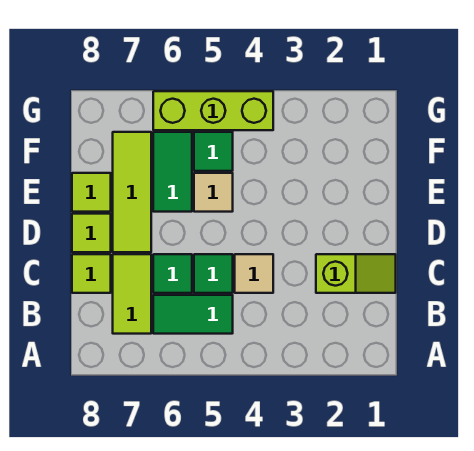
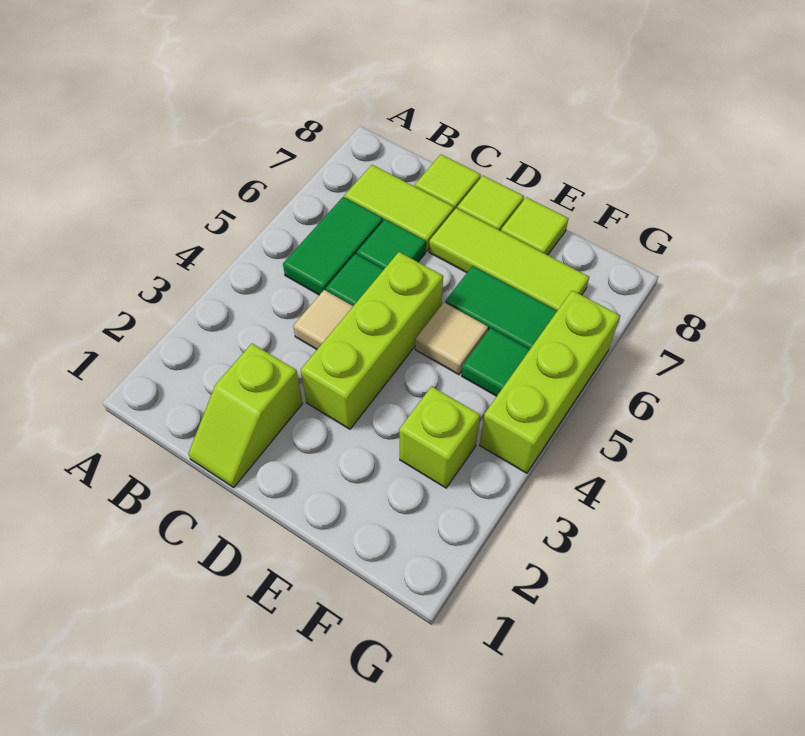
none -> lime brick D3:D5 level 1
none -> lime brick F3 level 1

